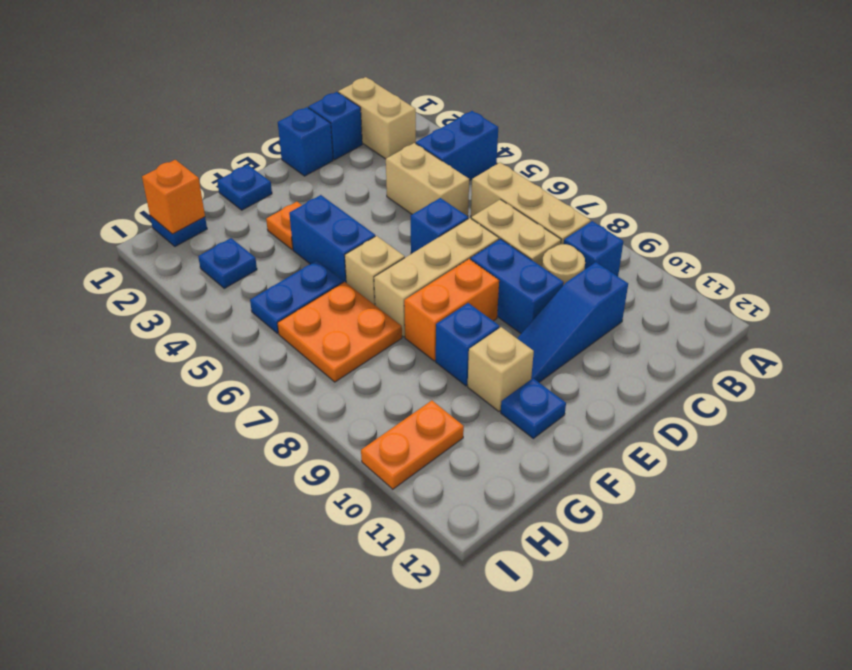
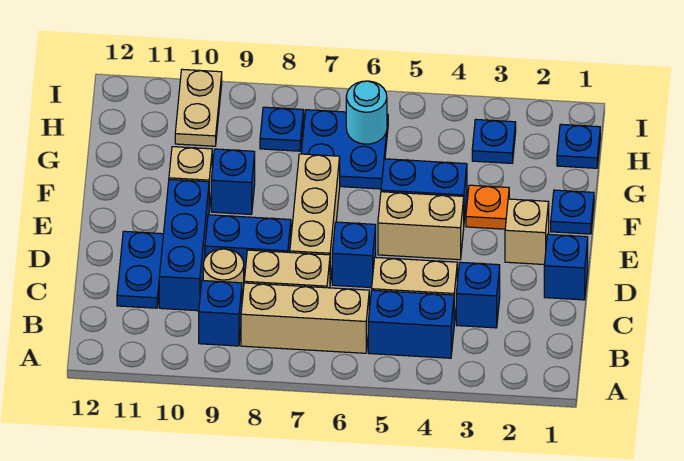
blue brick A4:B4 level 1 -> blue brick B4:B5 level 1
tan brick B1:B2 level 1 -> tan brick E4:E5 level 1
blue brick C1 level 1 -> blue brick C3 level 1
blue slope C10:E10 level 1 top C -> blue brick C10:E10 level 1
orange brick E8:F8 level 1 -> none
tan brick F6 level 1 -> tan brick E2 level 1
blue plate F11 level 1 -> blue plate H8 level 1
blue plate G5:H5 level 1 -> blue plate C11:D11 level 1
orange plate G6:H7 level 1 -> blue plate G6:H7 level 1
orange brick H1 level 2 -> none
none -> cyan round brick H6 level 2
orange plate H10:I10 level 1 -> tan plate H10:I10 level 1

